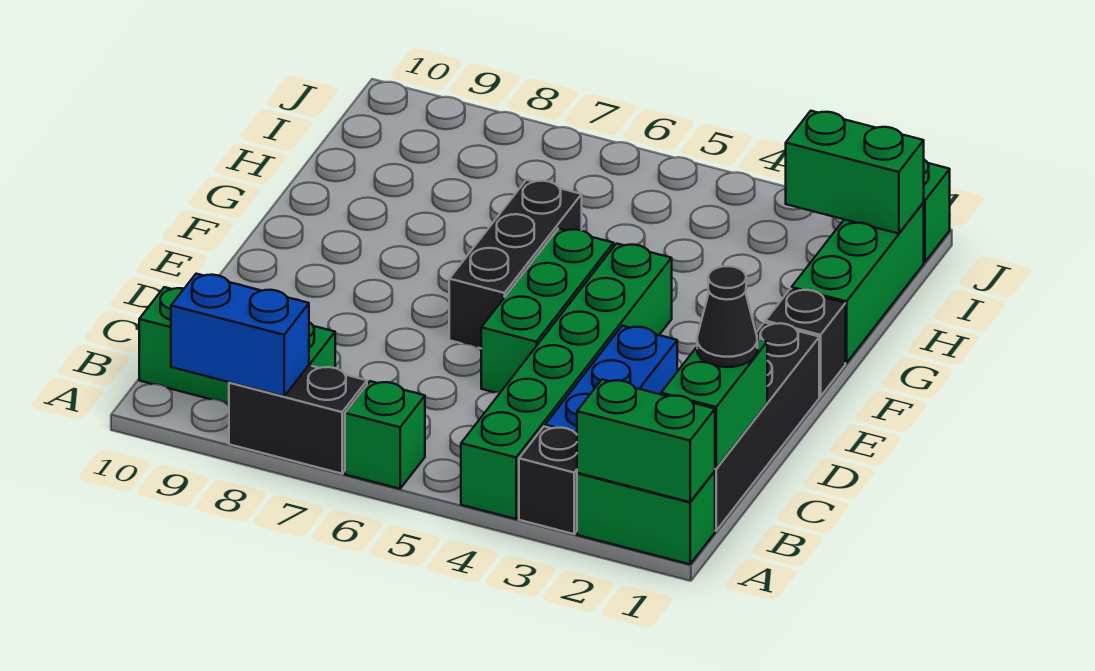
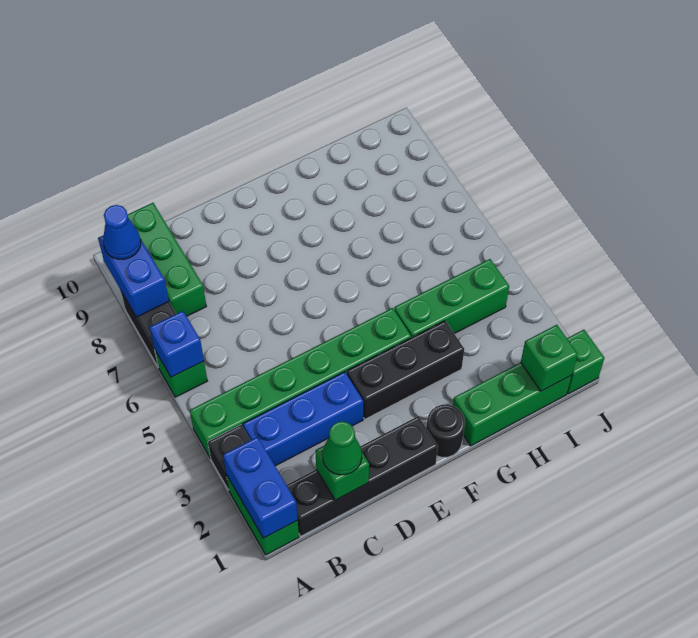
green brick A1:A2 level 2 -> blue brick A1:A2 level 2
none -> blue brick A6 level 2
none -> blue cone A9 level 3
green brick B1:C1 level 2 -> green brick C1 level 2
black cone C1 level 3 -> green cone C1 level 3
green brick D5:F5 level 1 -> green brick G4:I4 level 1
black brick E6:G6 level 1 -> black brick E3:G3 level 1
black brick F1 level 1 -> black round brick F1 level 1
green brick I1:I2 level 2 -> green brick I1 level 2

